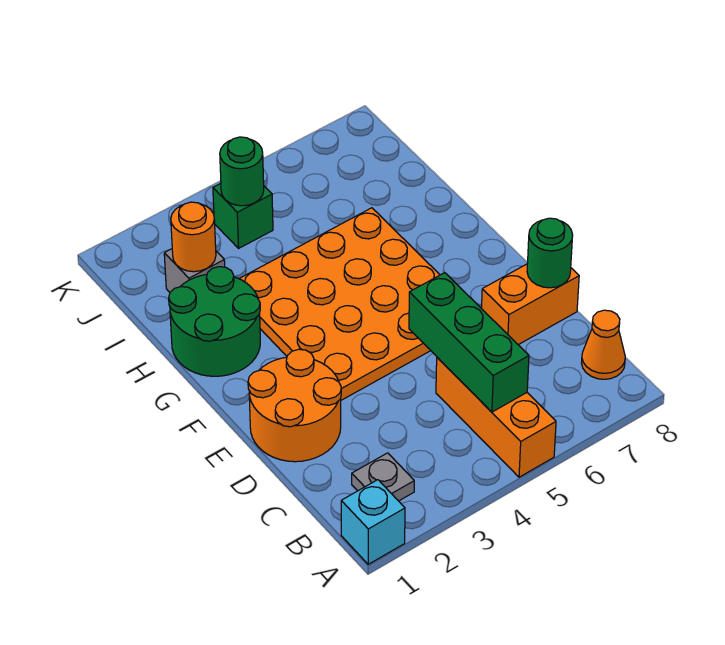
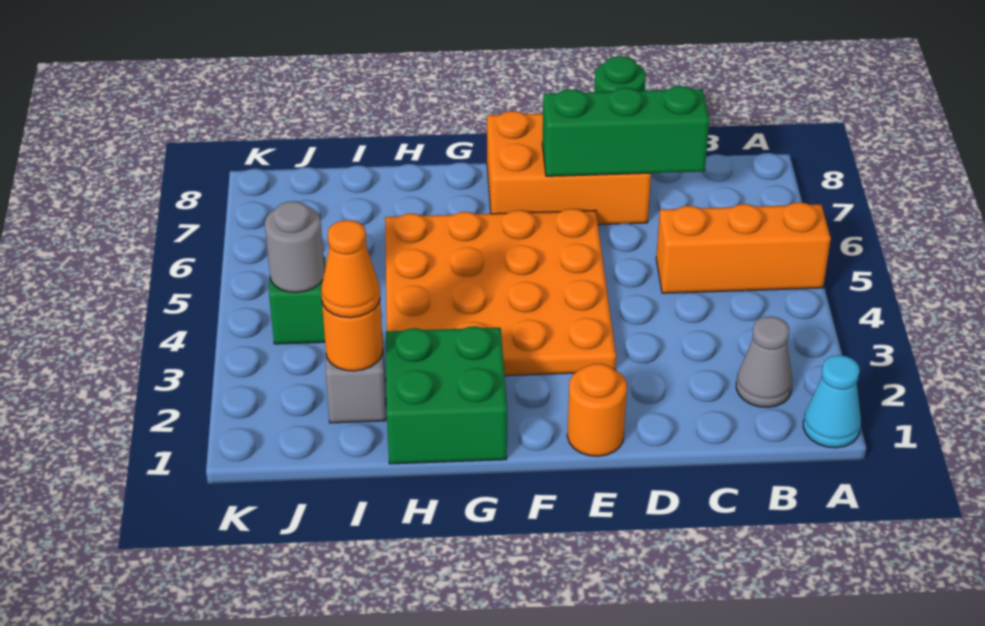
cyan brick A1 level 1 -> cyan cone A1 level 1
grey plate B2 level 1 -> grey cone B2 level 1
green brick B5:D5 level 2 -> green brick C7:E7 level 2
orange cone B8 level 1 -> orange cone I2 level 3
orange round brick D1:E2 level 1 -> orange round brick E1 level 1
orange brick D7:D8 level 1 -> orange brick D7:F8 level 1
green round brick G1:H2 level 1 -> green brick G1:H2 level 1
green round brick J4 level 2 -> grey round brick J4 level 2

